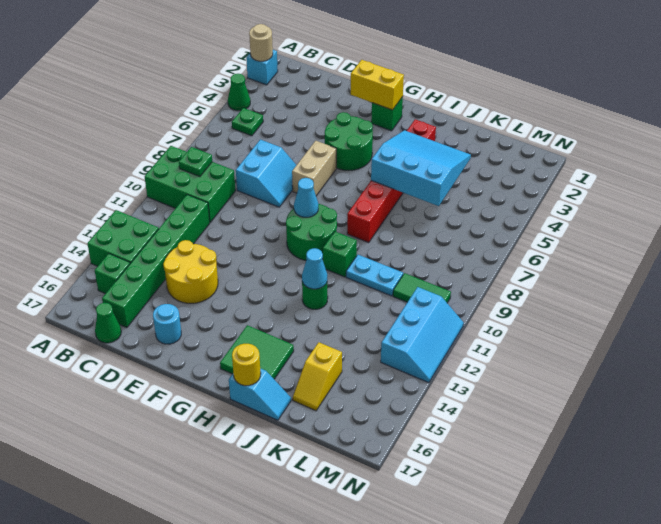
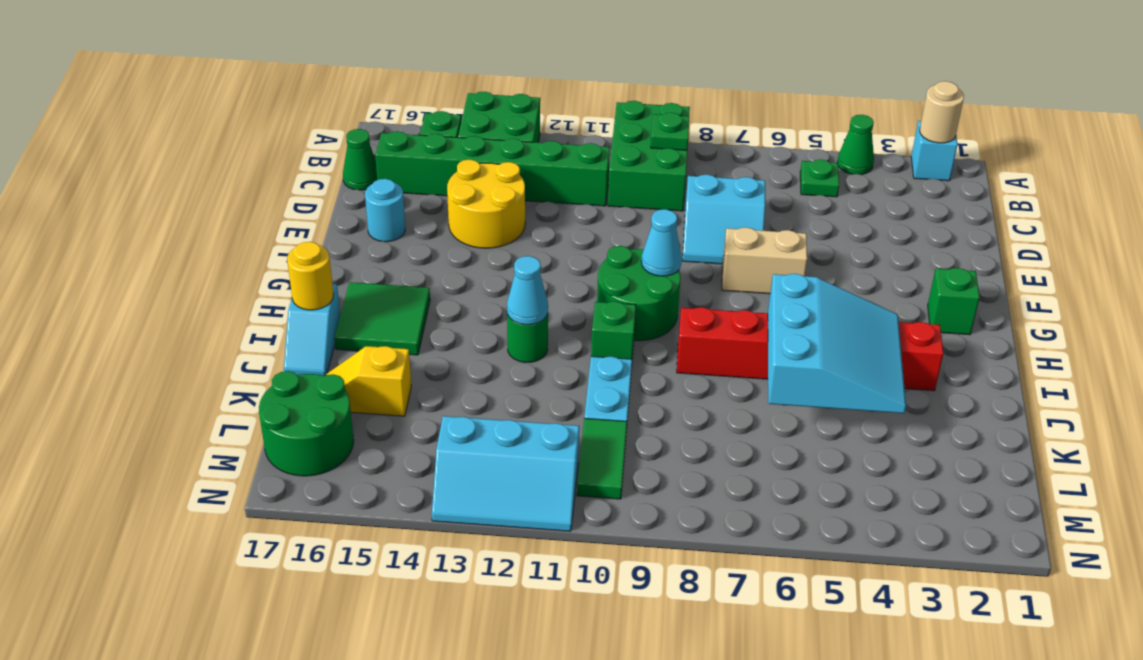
yellow brick F2:G2 level 2 -> none
green round brick F4:G5 level 1 -> green round brick L16:M17 level 1

